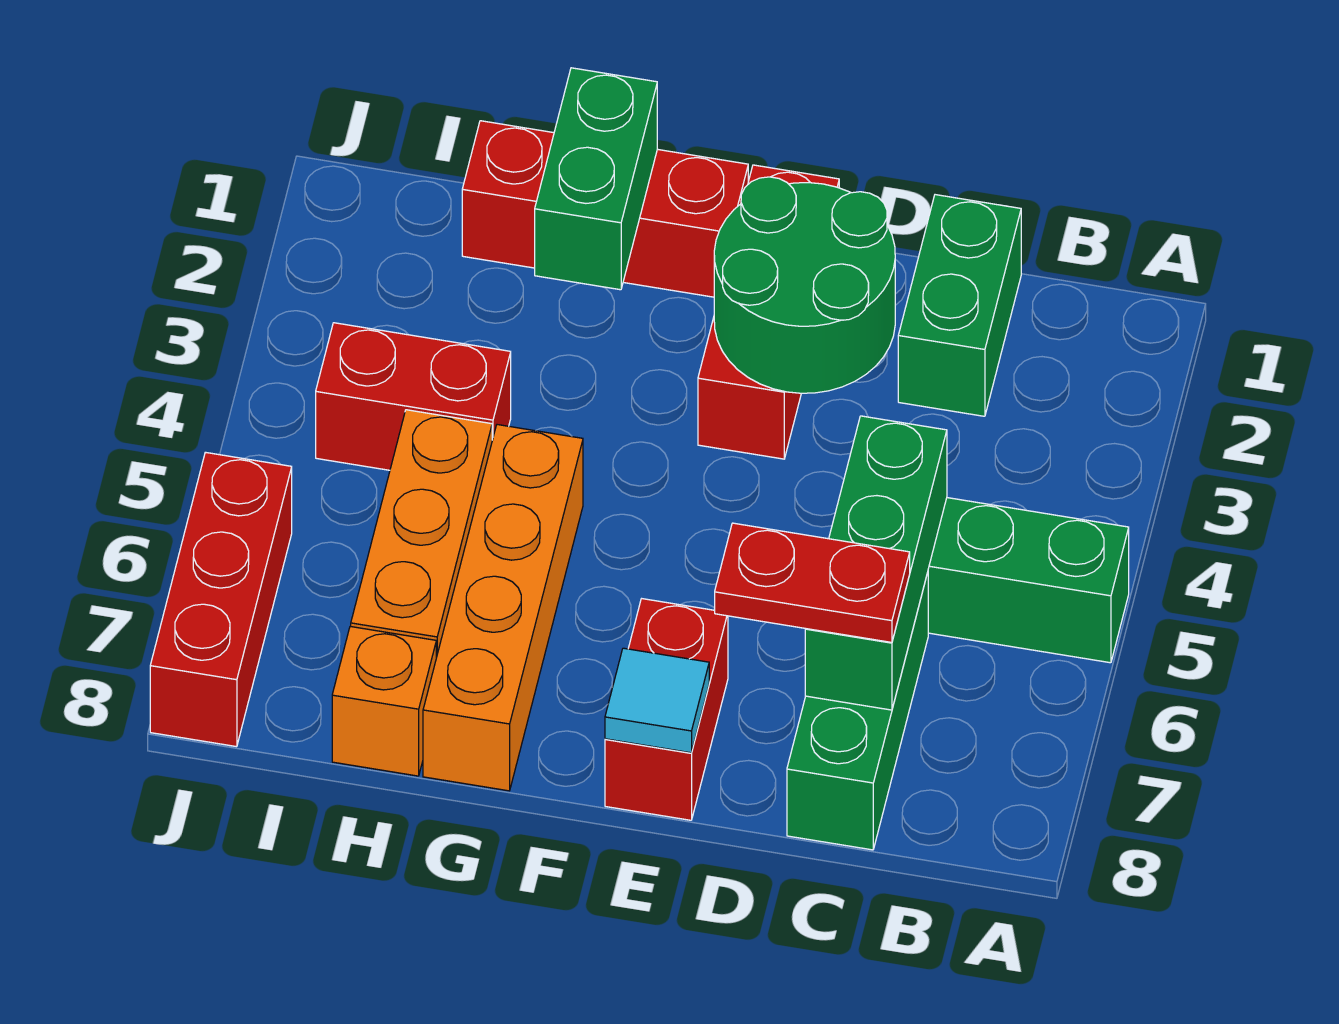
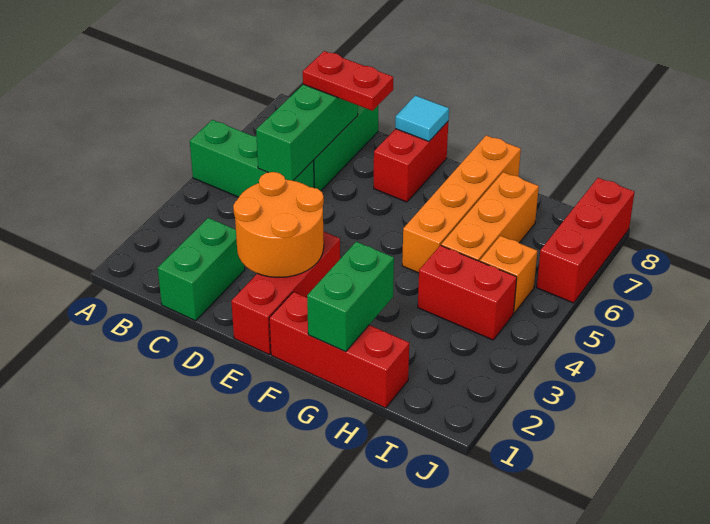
green round brick D2:E3 level 2 -> orange round brick D2:E3 level 2
orange brick H8 level 1 -> orange brick I5 level 1

